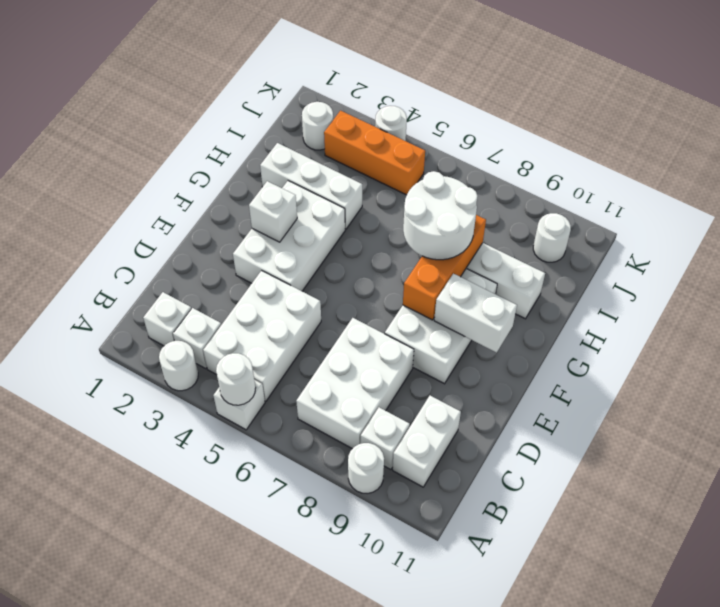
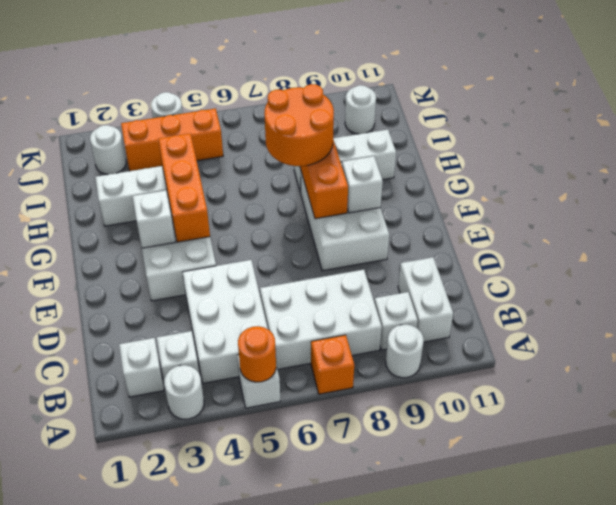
white round brick A5 level 2 -> orange round brick A5 level 2
none -> orange brick A7 level 1
white brick B7:D8 level 1 -> white brick B6:C8 level 1
none -> orange brick F4:H4 level 2
white brick F9:F10 level 2 -> white brick F9 level 2
white round brick G7:H8 level 3 -> orange round brick G7:H8 level 3

